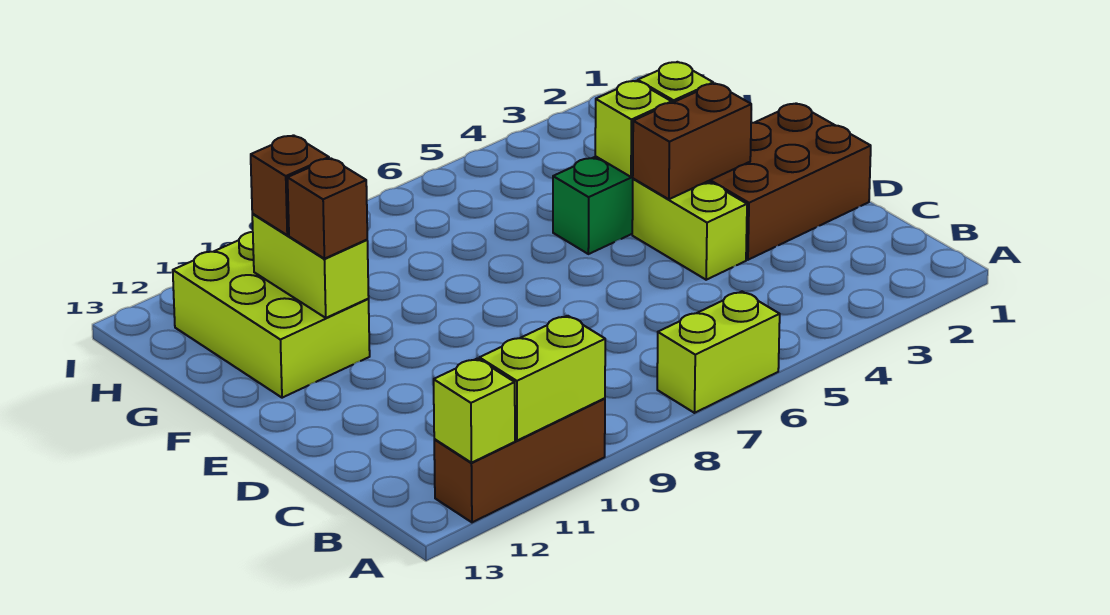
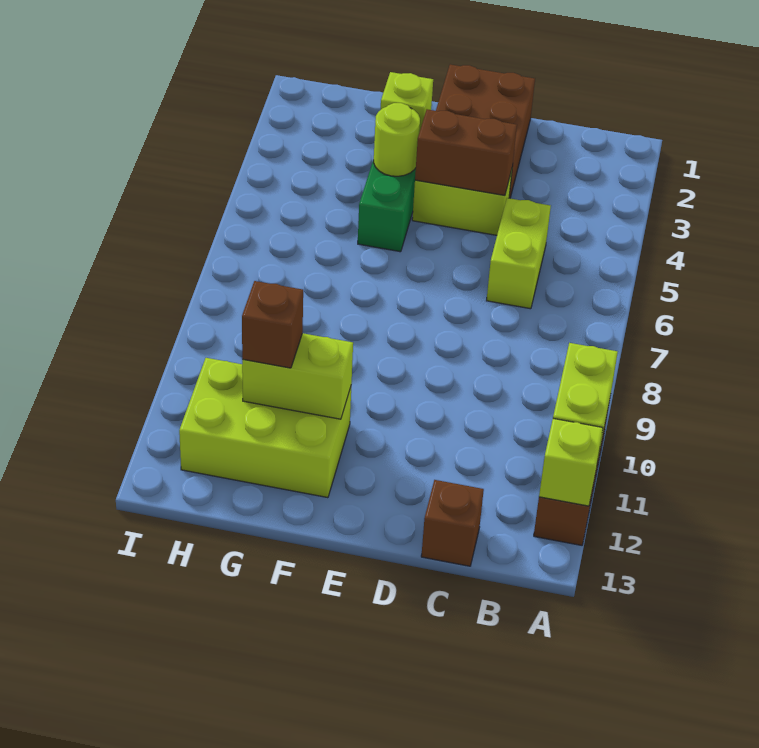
lime brick A6:A7 level 1 -> lime brick C5:C6 level 1
brown brick E3:E4 level 2 -> brown brick D4:E4 level 2
lime brick F4 level 2 -> lime round brick F4 level 2
brown brick F11 level 3 -> brown brick C13 level 1

